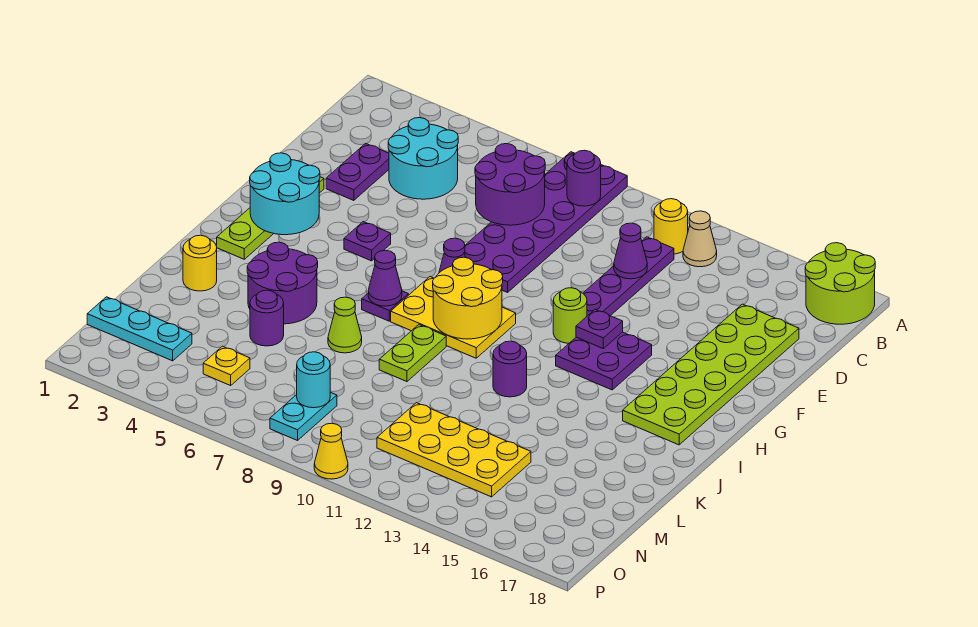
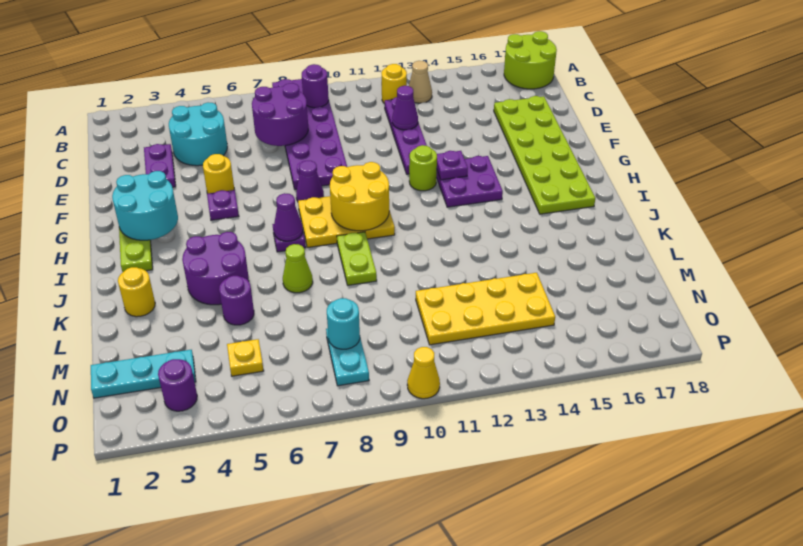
none -> yellow round brick F5 level 1
purple round brick J12 level 1 -> purple round brick O3 level 1

